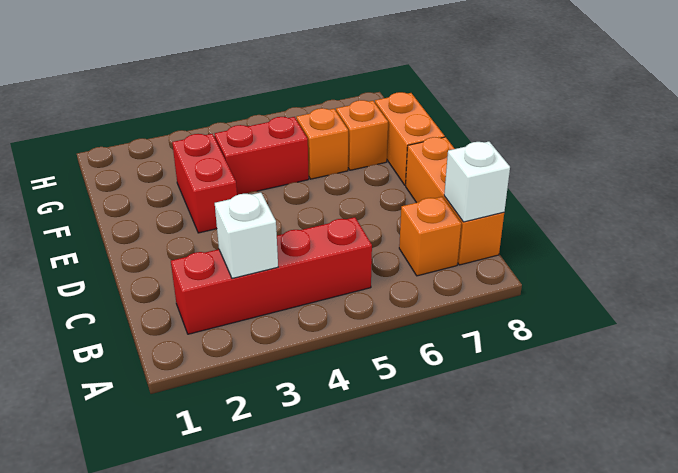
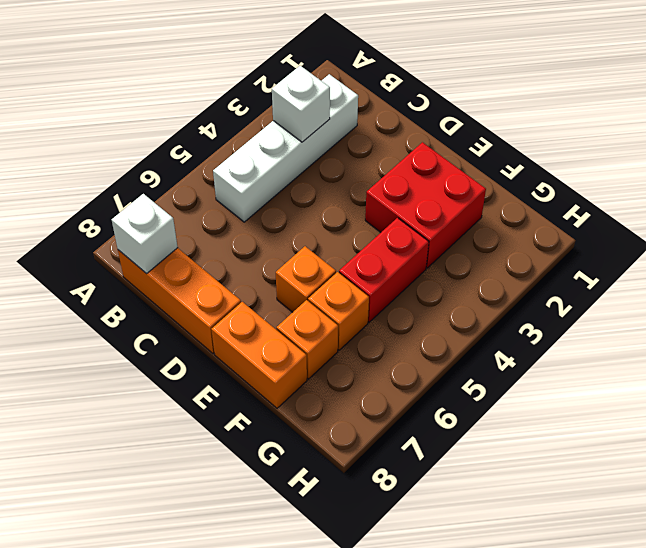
red brick B2:B5 level 1 -> white brick B2:B5 level 1
orange brick B7 level 1 -> orange brick E6 level 1
red brick E3:F3 level 1 -> red brick E2:F3 level 1

